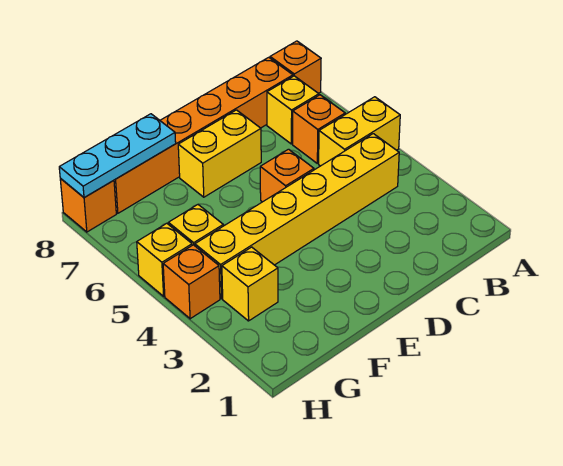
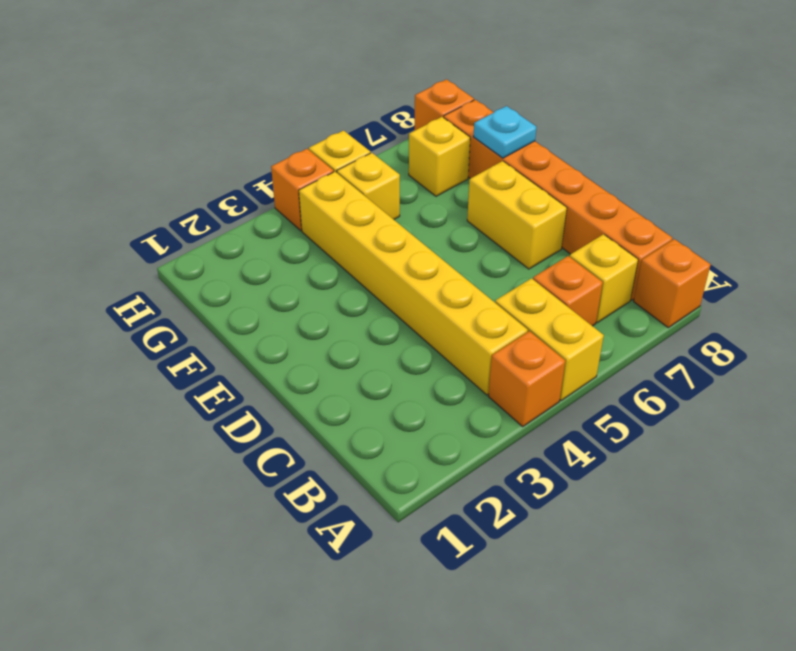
orange brick D5 level 1 -> orange brick A4 level 1
cyan plate F8:H8 level 2 -> cyan plate F8 level 2
yellow brick G3 level 1 -> yellow brick G7 level 1

